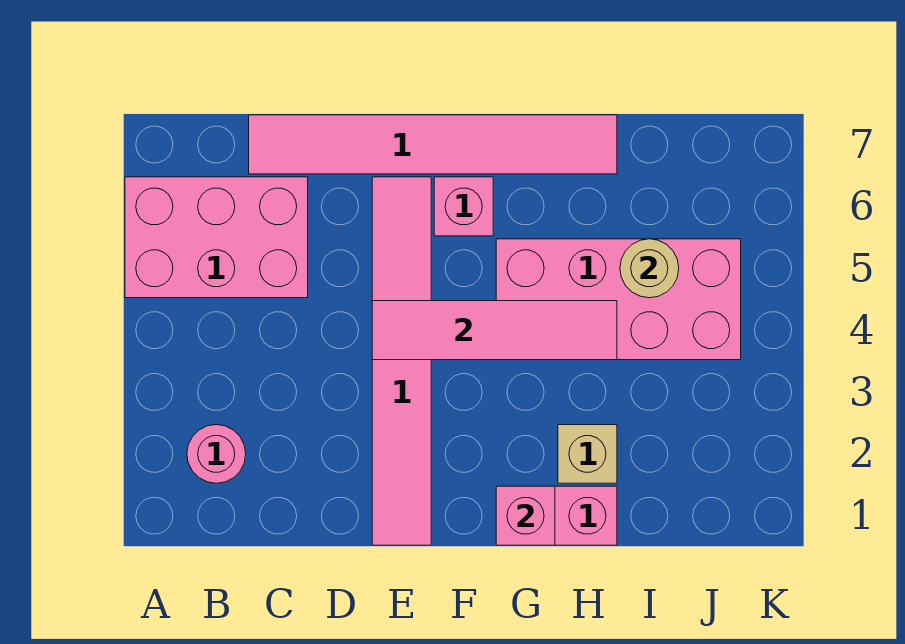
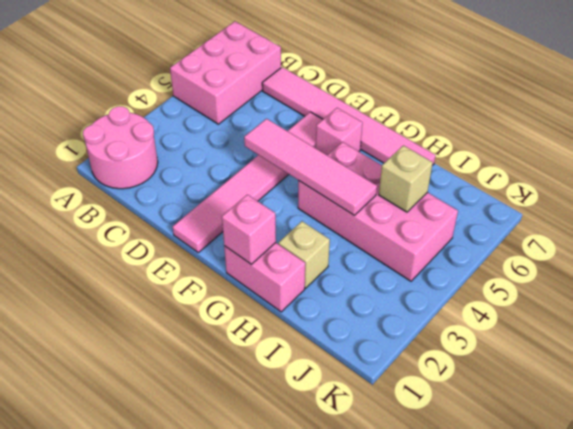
pink brick A5:C6 level 1 -> pink brick A5:B7 level 1
pink round brick B2 level 1 -> pink round brick A1:B2 level 1
tan round brick I5 level 2 -> tan brick I5 level 2

